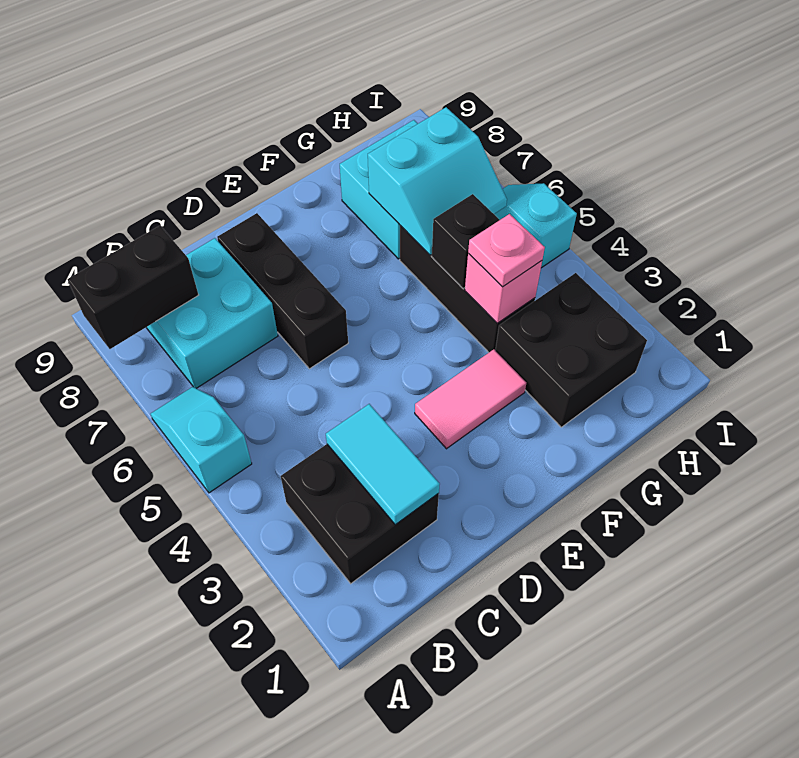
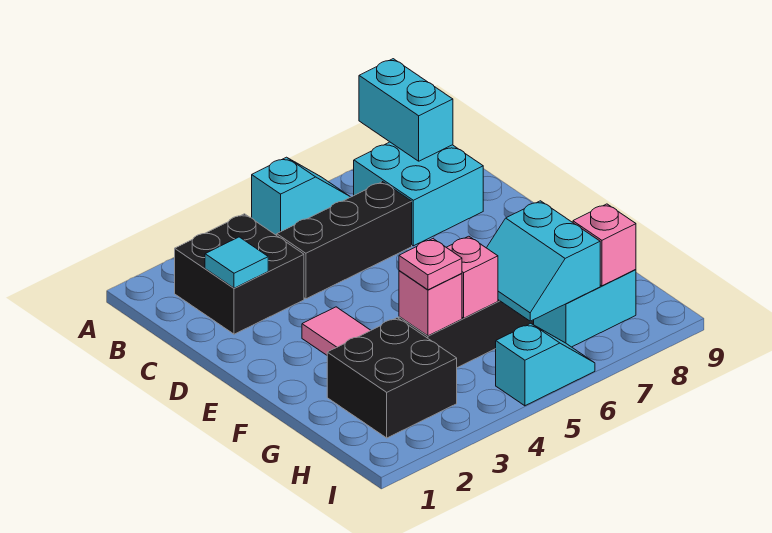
black brick A8:B8 level 2 -> cyan brick A8:B8 level 2
cyan tile C2:C3 level 2 -> cyan tile C2 level 2
black brick D6:D8 level 1 -> black brick C4:C6 level 1
black brick G5 level 2 -> pink brick G5 level 2
none -> pink brick H8 level 2

